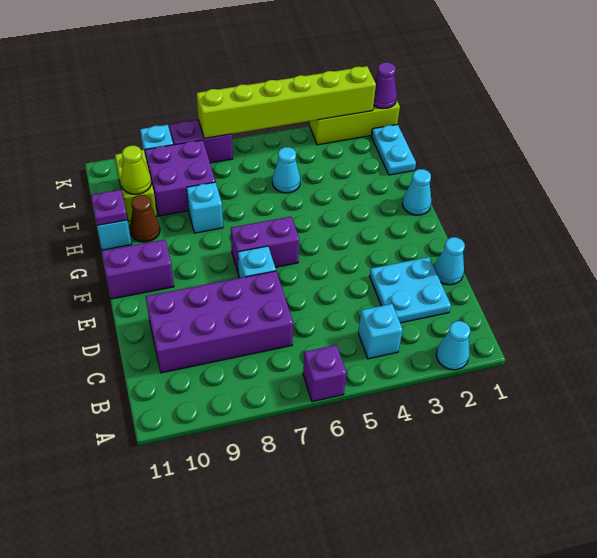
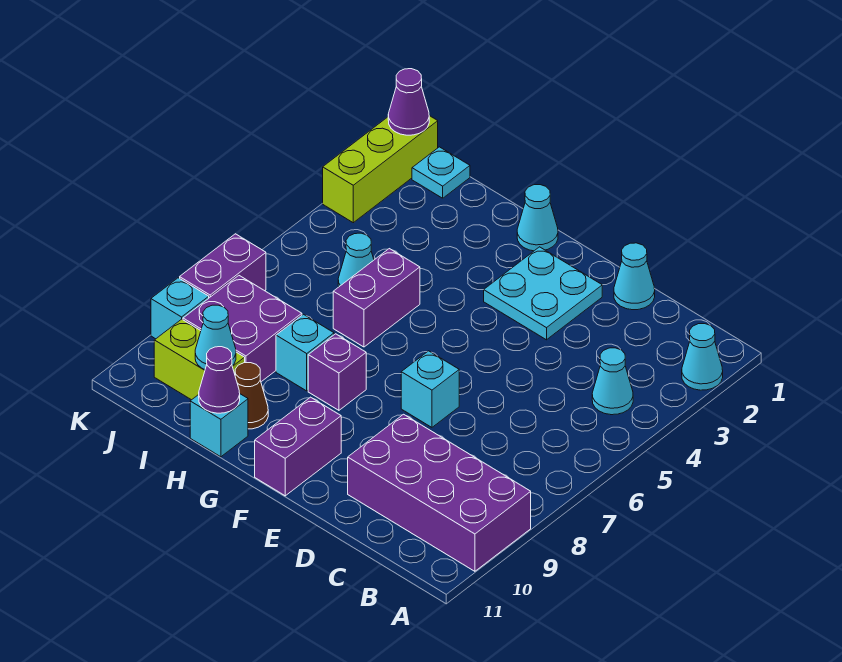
purple brick A6 level 1 -> purple brick G8 level 1
cyan brick B4 level 1 -> cyan cone B4 level 1
cyan plate C2:D3 level 1 -> cyan plate E2:F3 level 1
purple brick C7:D10 level 1 -> purple brick A9:D10 level 1
purple brick F6:F7 level 1 -> purple brick H5:H6 level 1
purple plate H11 level 2 -> purple cone H11 level 2
cyan plate I1:J1 level 1 -> cyan plate J1 level 1
lime cone I10 level 2 -> cyan cone I10 level 2
lime brick K2:K7 level 2 -> none

